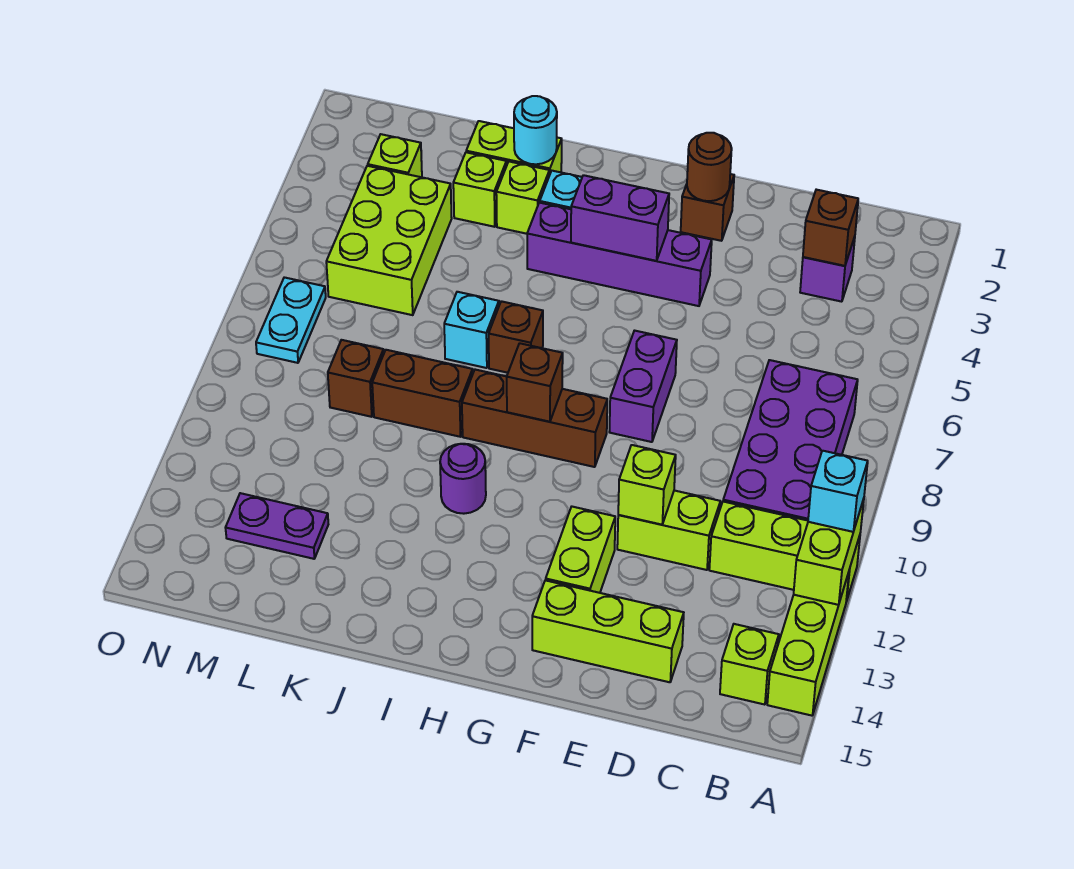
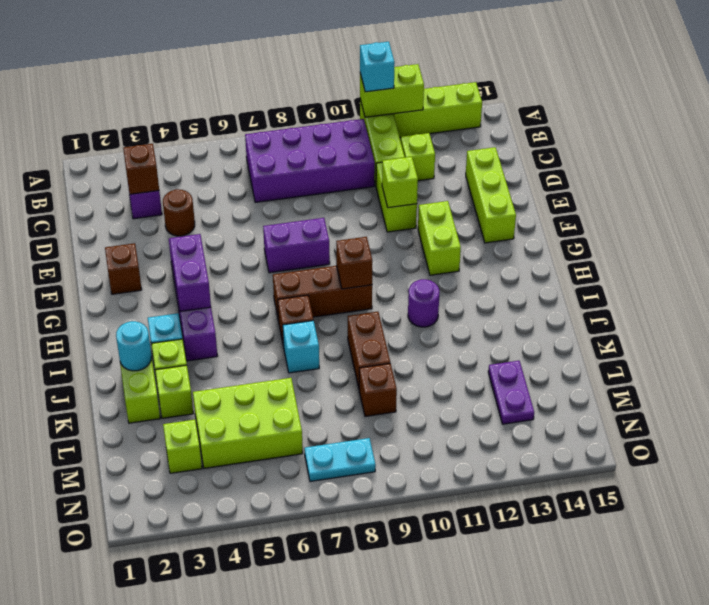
lime brick B14 level 1 -> lime brick C12 level 1
brown round brick F2 level 2 -> brown round brick D4 level 1
lime brick F12:F13 level 1 -> lime brick F12:G12 level 1
brown brick G9:I9 level 1 -> brown brick H7:H9 level 1

